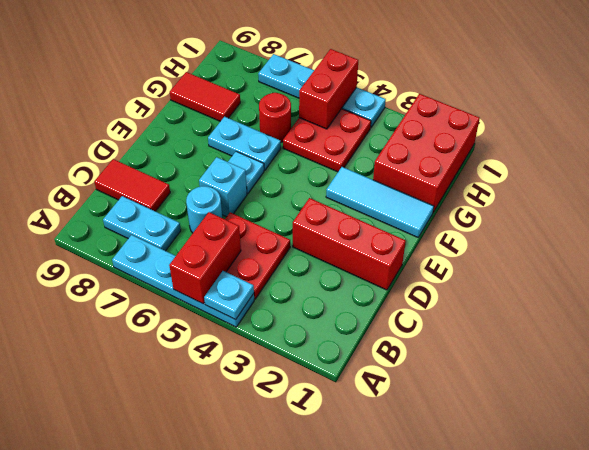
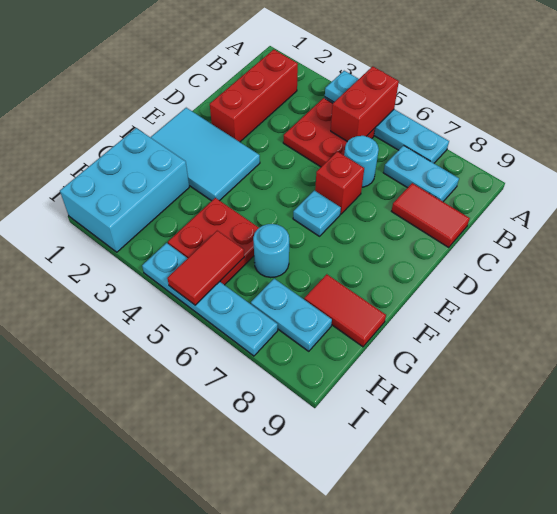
red brick D1:D3 level 1 -> red brick B2:D2 level 1
cyan brick D6 level 1 -> red brick D6 level 1
cyan tile F1:F3 level 1 -> cyan tile E1:F3 level 1
cyan plate F6:F7 level 1 -> cyan plate H7:H8 level 1
red brick G1:I2 level 1 -> cyan brick G1:I2 level 1
red round brick G6 level 1 -> cyan round brick G6 level 1
red brick H5:I5 level 2 -> red tile H5:I5 level 2

